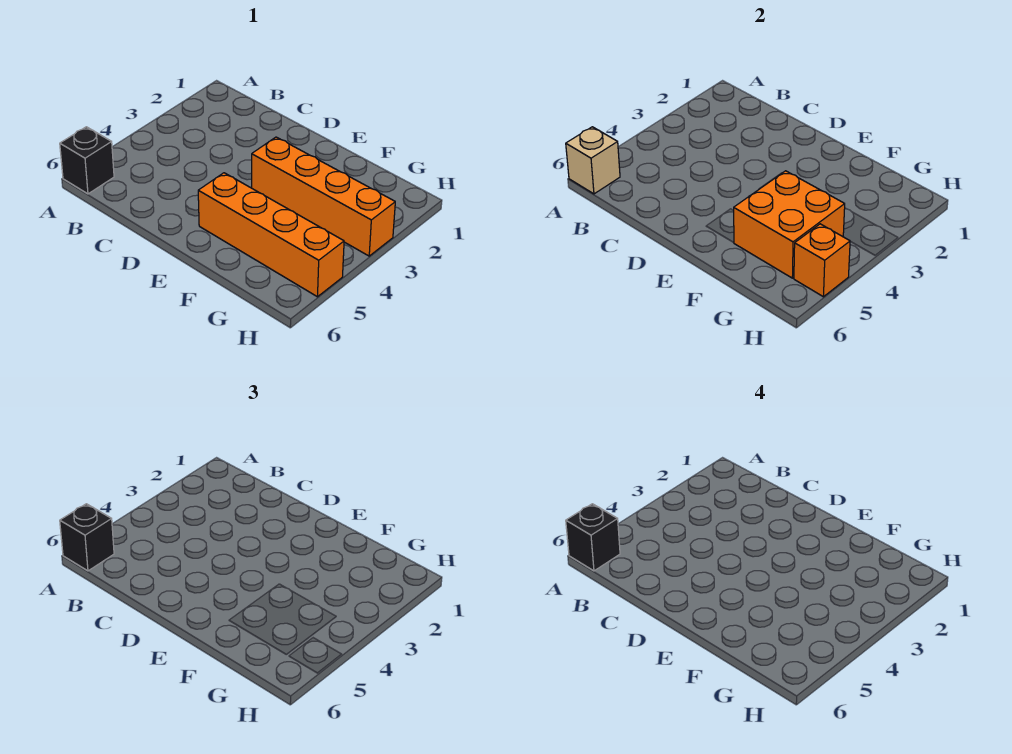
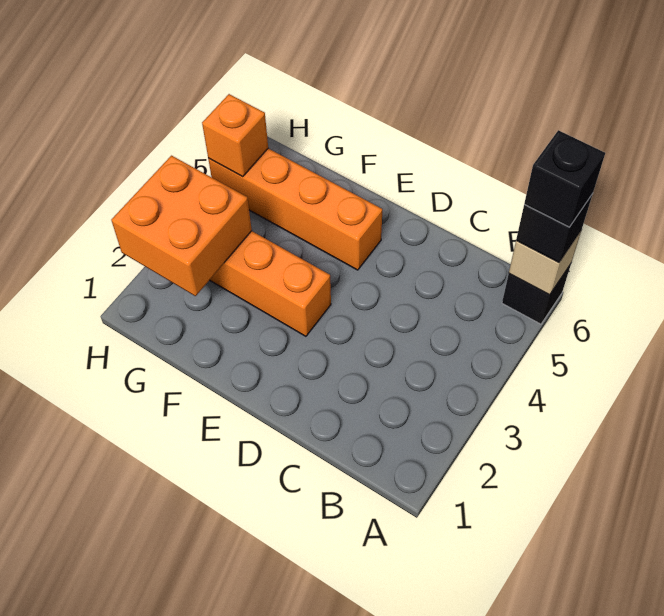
orange brick F4:G5 level 2 -> orange brick G2:H3 level 2

